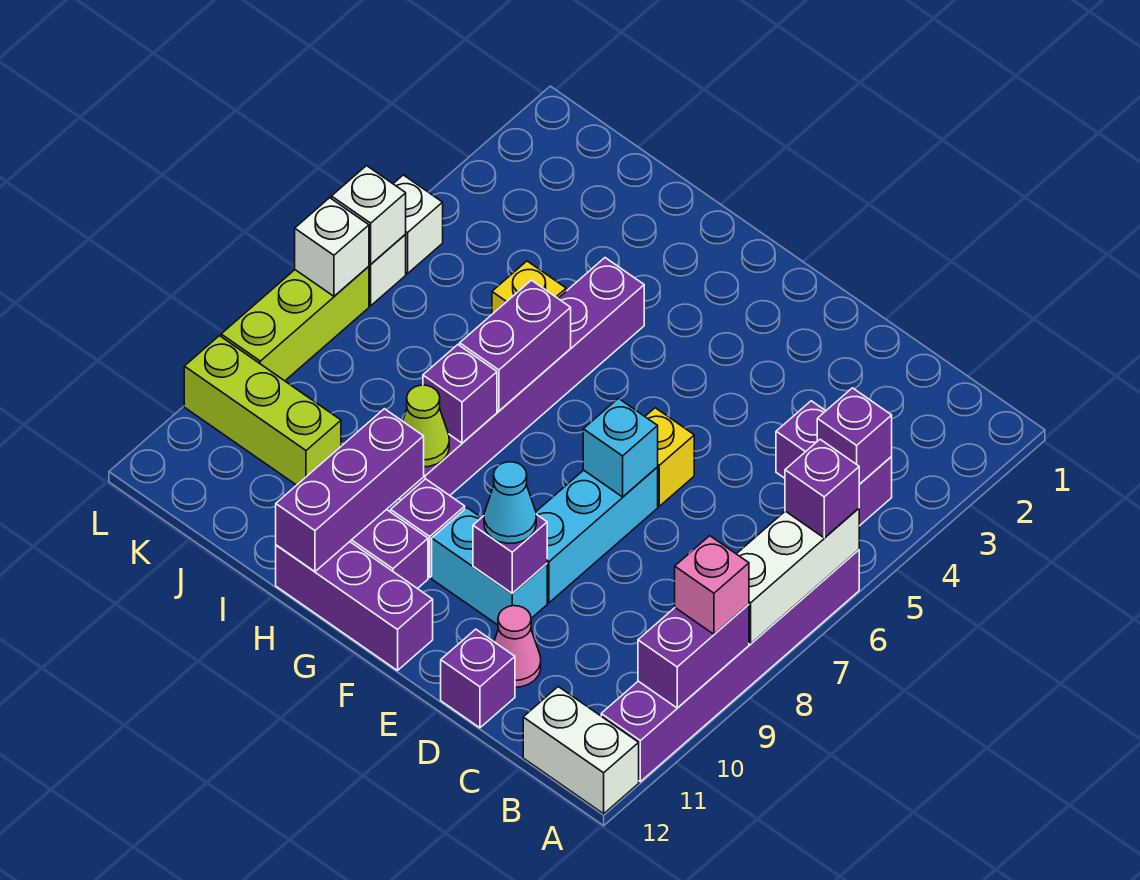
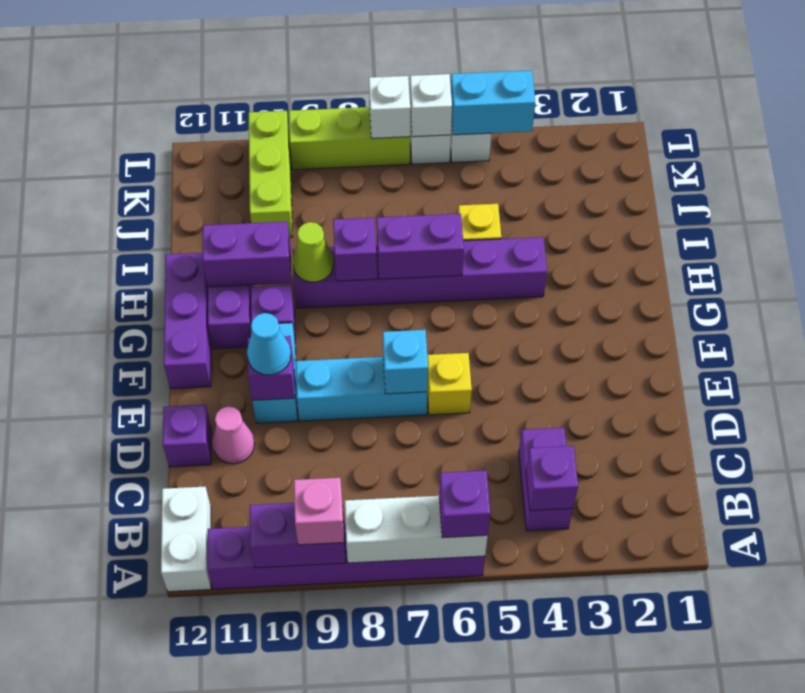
purple brick H10:H12 level 2 -> purple brick H10:H11 level 2
none -> cyan brick L4:L5 level 2

